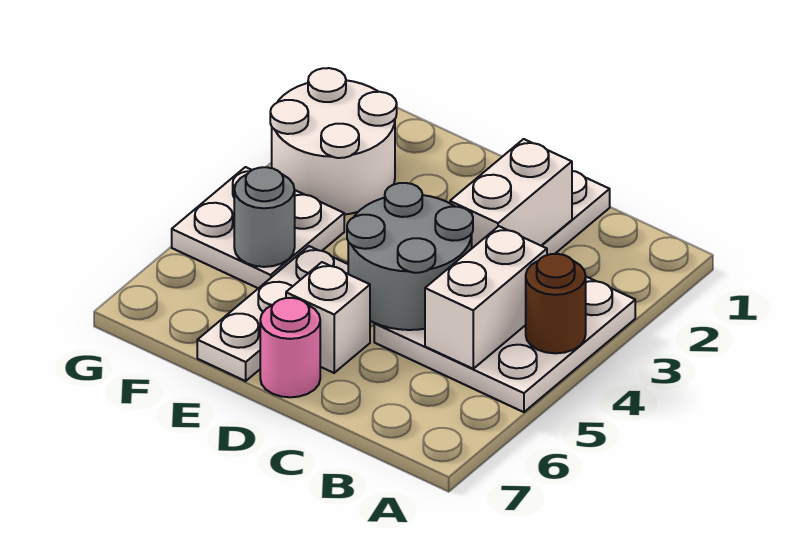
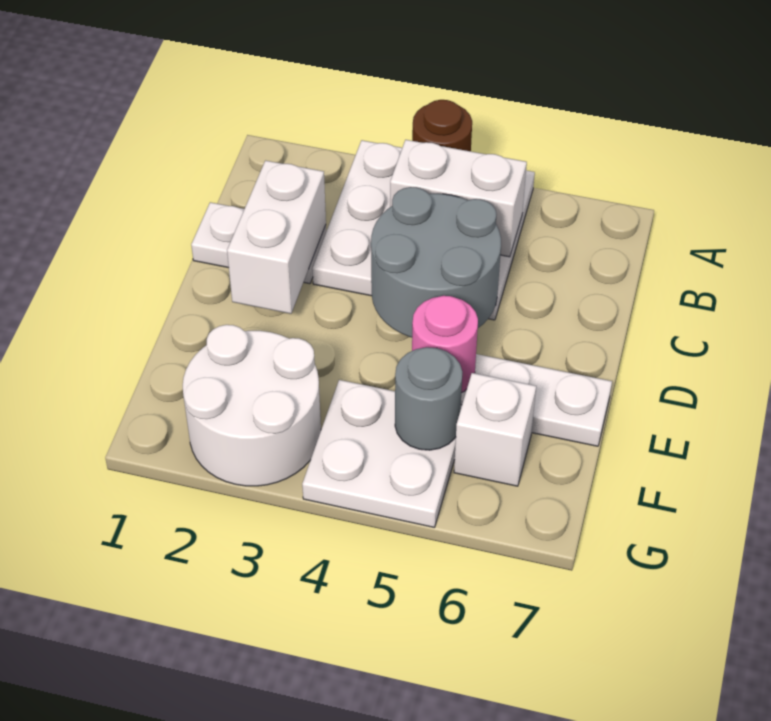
white brick C2:C3 level 2 -> white brick C2:D2 level 2
white brick D6 level 1 -> white brick F6 level 1
pink round brick D7 level 1 -> pink round brick E5 level 2

